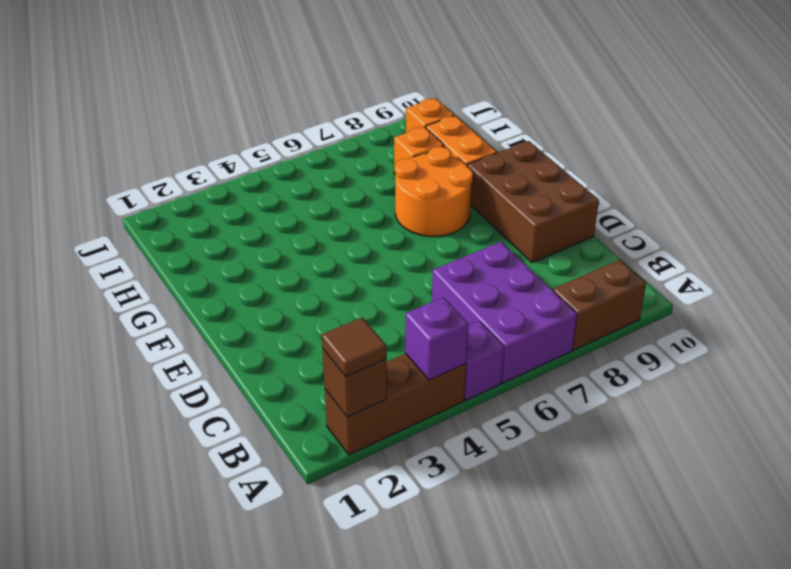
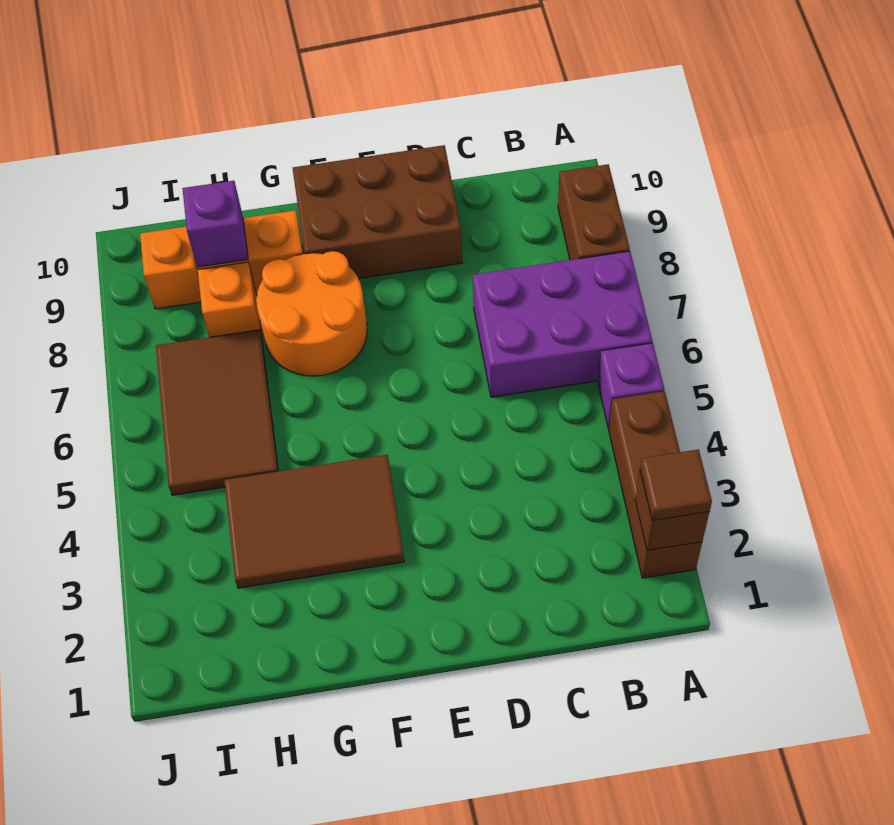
purple brick A4 level 2 -> purple brick H9 level 2
none -> brown tile F3:H4 level 1
none -> brown tile H5:I7 level 1

